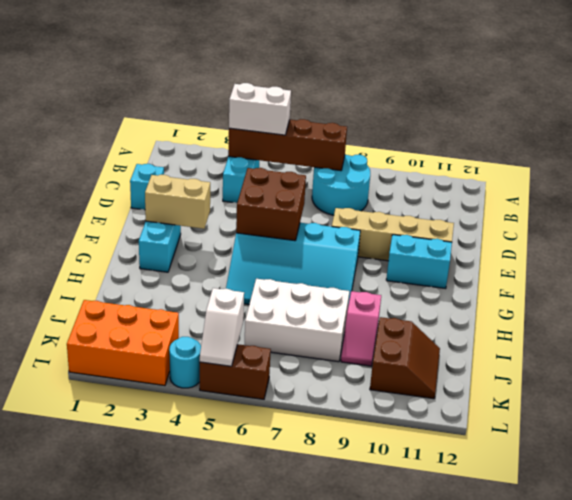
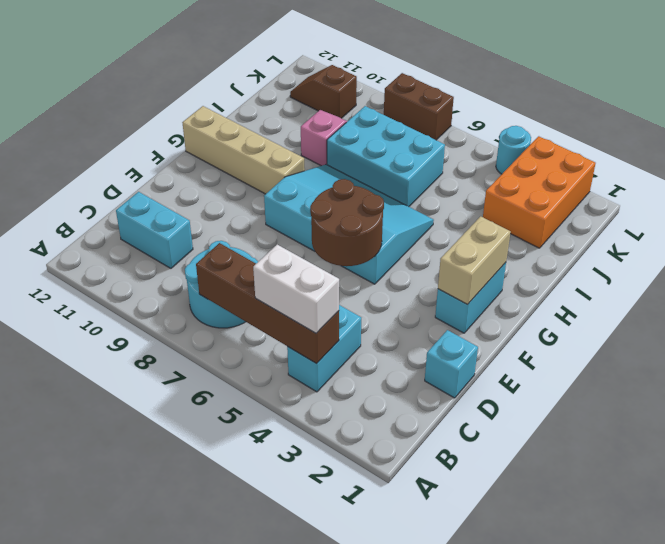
brown brick E5:F6 level 2 -> brown round brick E5:F6 level 2
tan brick E8:E11 level 1 -> tan brick G9:G12 level 1
tan brick F2:F3 level 2 -> tan brick F2:G2 level 2
cyan brick F10:F11 level 1 -> cyan brick C10:C11 level 1
white brick I6:J8 level 1 -> cyan brick I6:J8 level 1
brown slope J10:K11 level 1 top 10 -> brown slope K10:K11 level 1 top 10
orange brick K1:L3 level 1 -> orange brick J2:L3 level 1
white slope K5:L5 level 2 top K -> none
brown brick L5:L6 level 1 -> brown brick L7:L8 level 1

